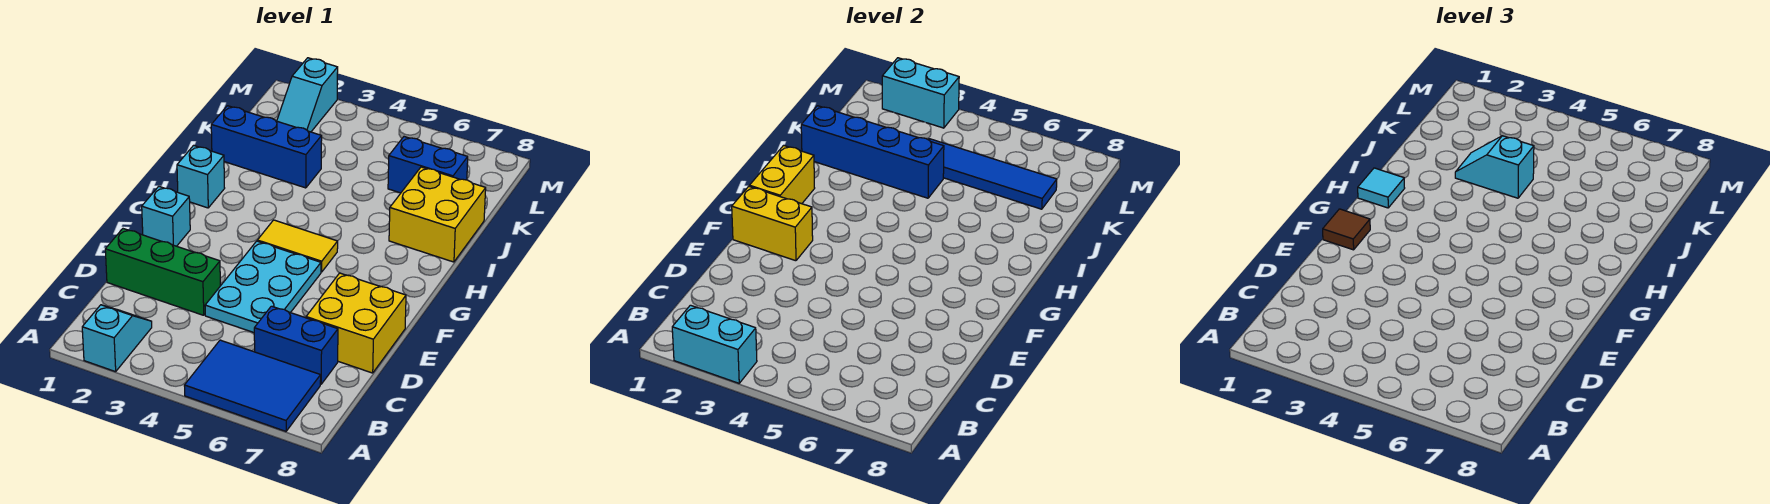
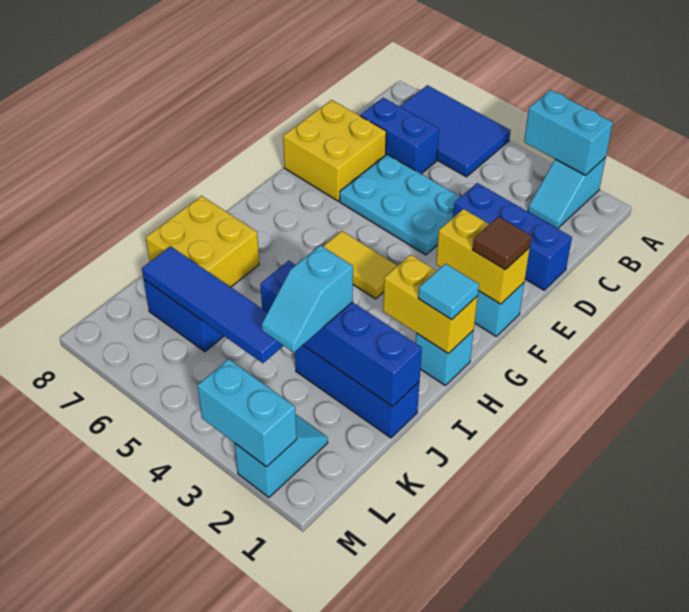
green brick D1:D3 level 1 -> blue brick D1:D3 level 1
cyan plate D4:F5 level 1 -> cyan plate D4:E6 level 1
yellow brick G1:H1 level 2 -> yellow brick H1:H2 level 2
cyan slope J3:J4 level 3 top 4 -> cyan slope J3:K3 level 3 top J

